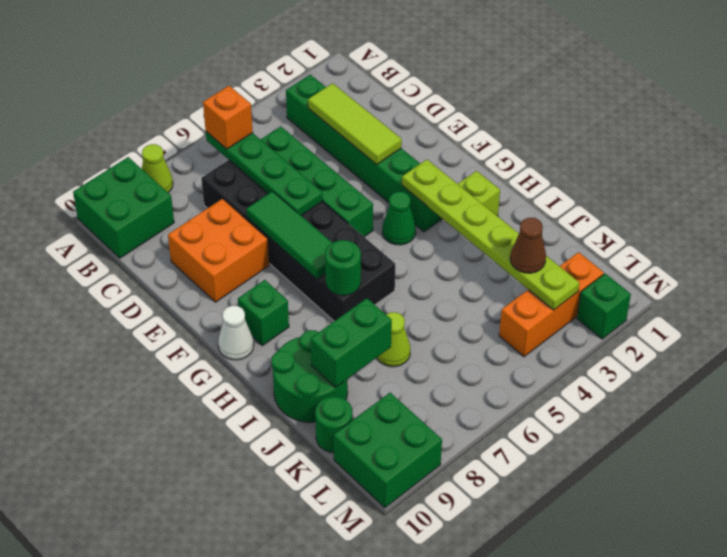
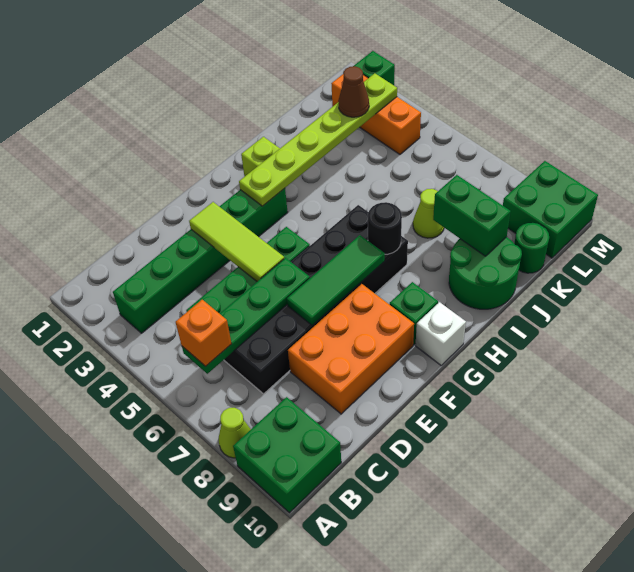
lime tile C3:E3 level 2 -> lime tile E3:E5 level 2
orange brick D8:E9 level 1 -> orange brick D8:F9 level 1
green cone G4 level 1 -> none
white cone G10 level 1 -> white brick G10 level 1
green round brick H7 level 2 -> black round brick H7 level 2

